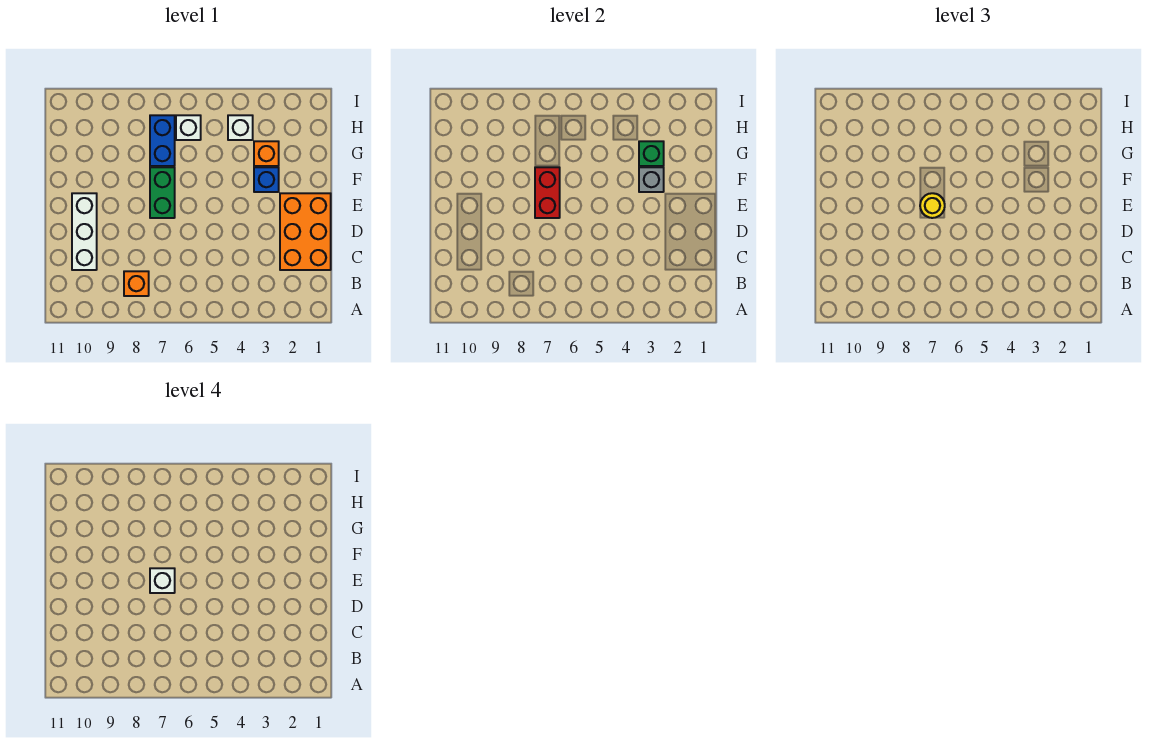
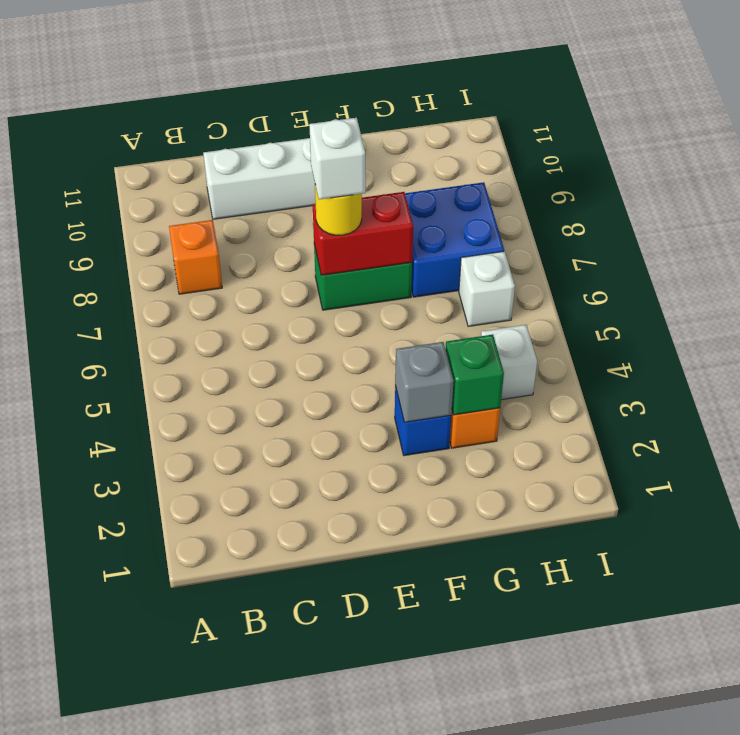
orange brick C1:E2 level 1 -> none
blue brick G7:H7 level 1 -> blue brick G7:H8 level 1

